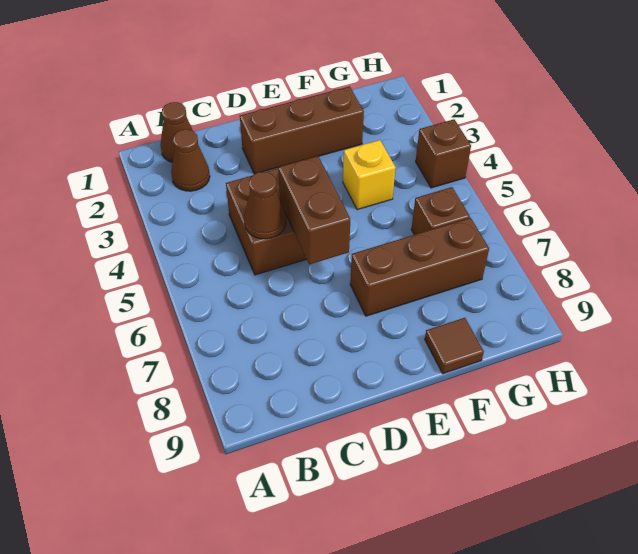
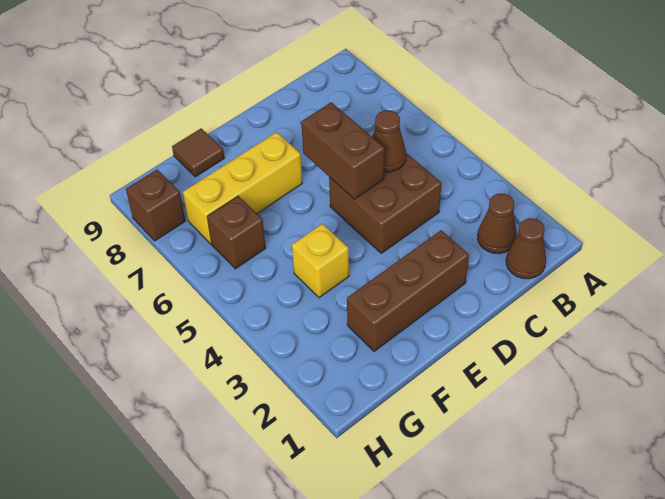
brown brick E7:G7 level 1 -> yellow brick E7:G7 level 1
brown brick H4 level 1 -> brown brick H8 level 1

